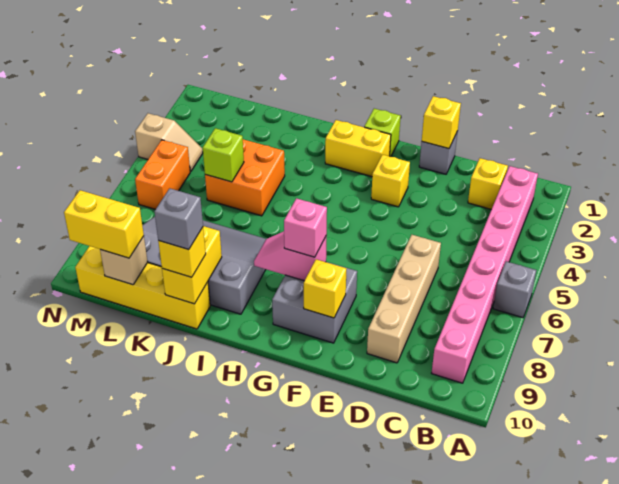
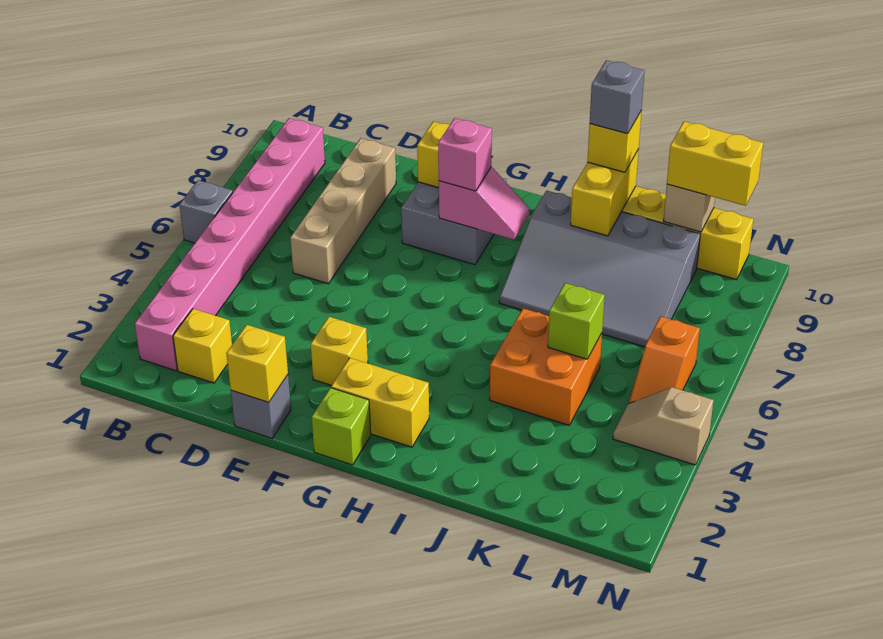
orange brick M5:M6 level 1 -> orange slope M5:M6 level 1 top 6

